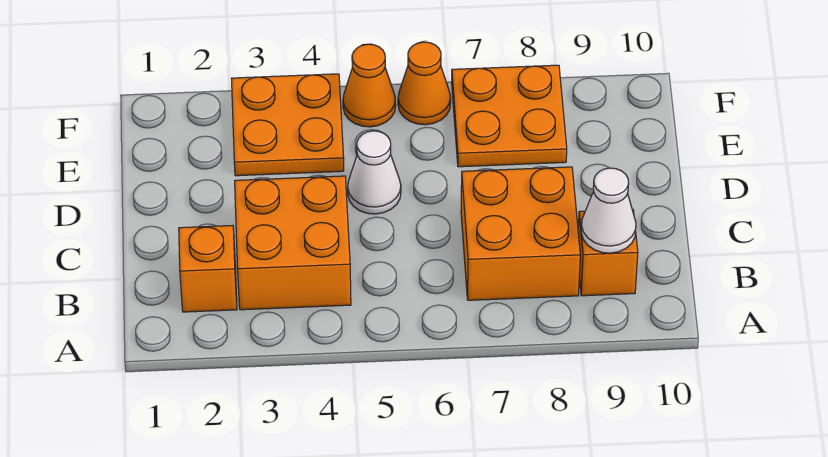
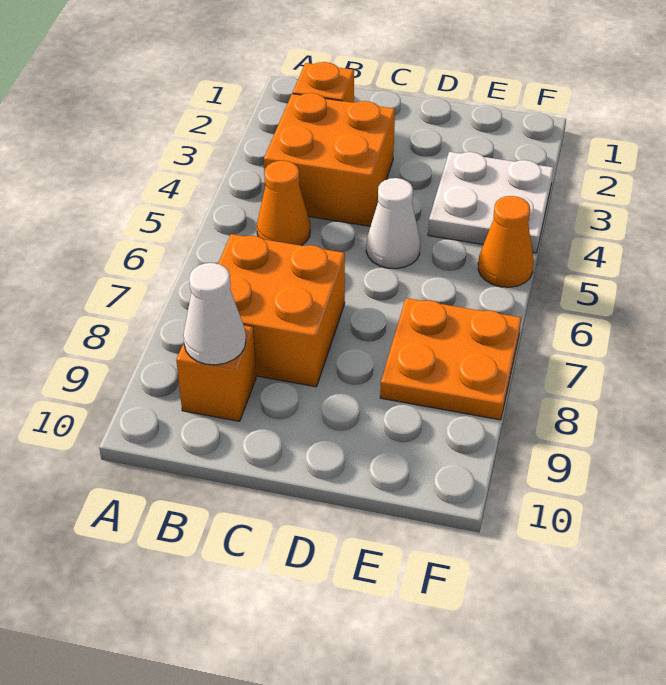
orange plate E3:F4 level 1 -> white plate E3:F4 level 1
orange cone F6 level 1 -> orange cone B5 level 1

